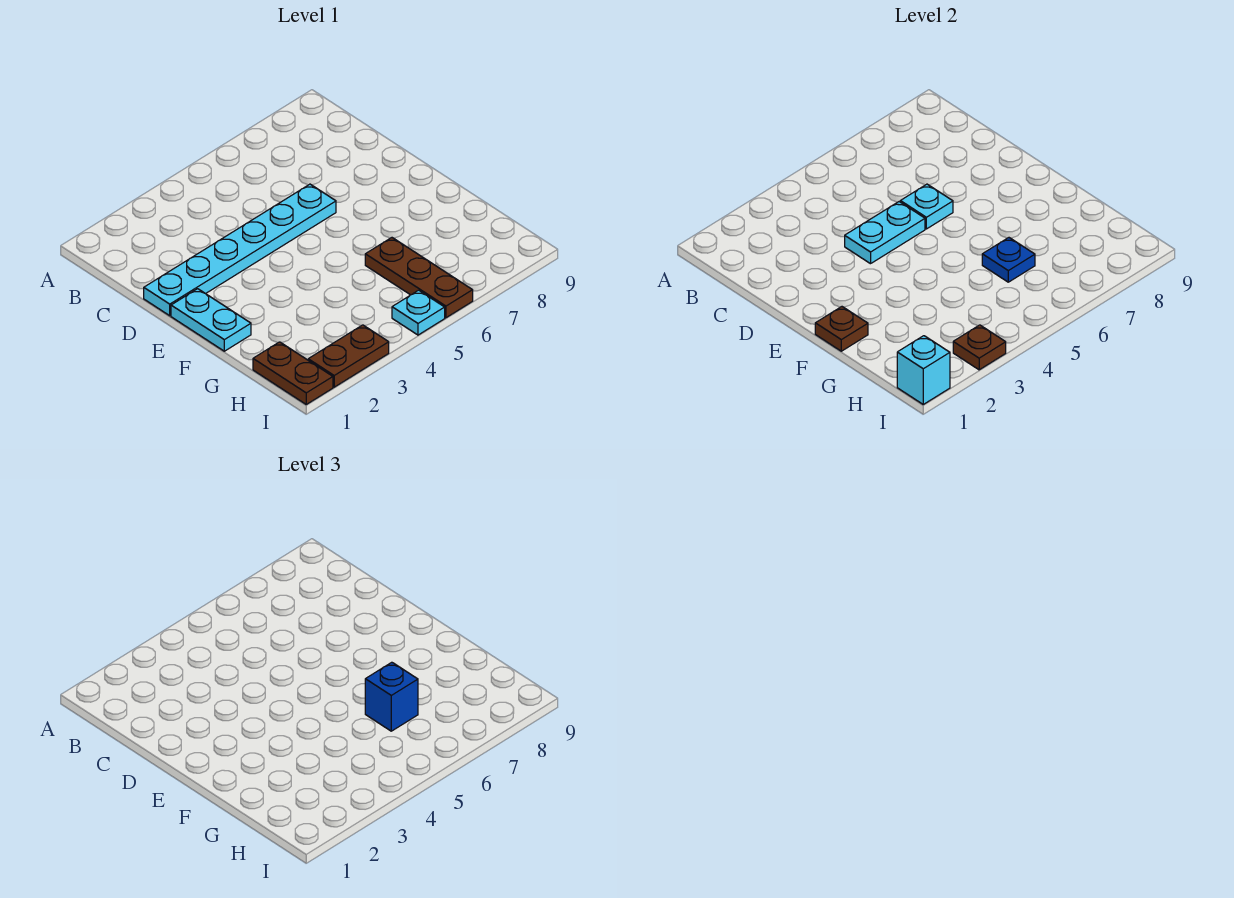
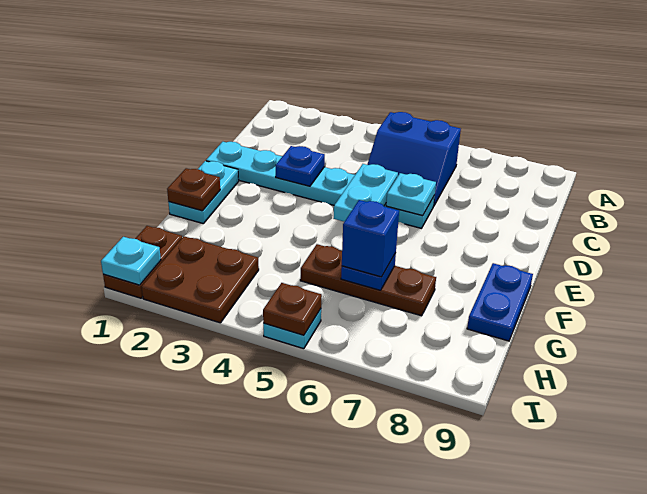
none -> blue slope B5:C6 level 1 top B
none -> blue plate D3 level 2
cyan plate D4:D5 level 2 -> cyan plate D5:E5 level 2
none -> blue plate F9:G9 level 1
brown plate G6:I6 level 1 -> brown plate G5:G7 level 1
cyan brick I1 level 2 -> cyan plate I1 level 2
brown plate I2:I3 level 1 -> brown plate H2:I3 level 1
brown plate I3 level 2 -> brown plate I5 level 2

